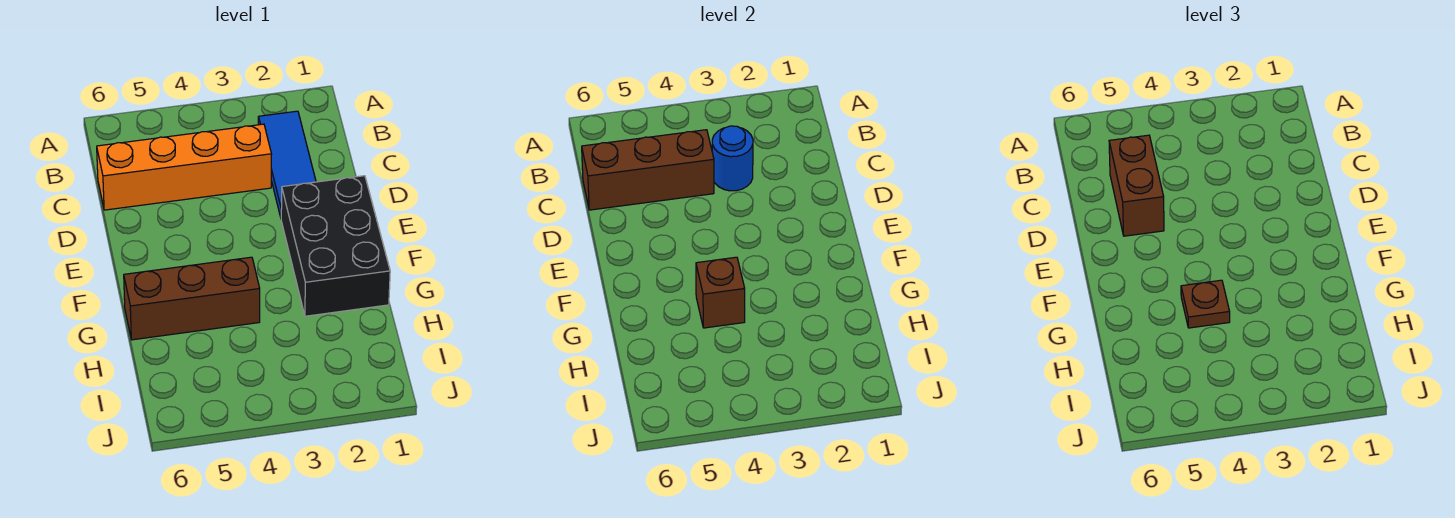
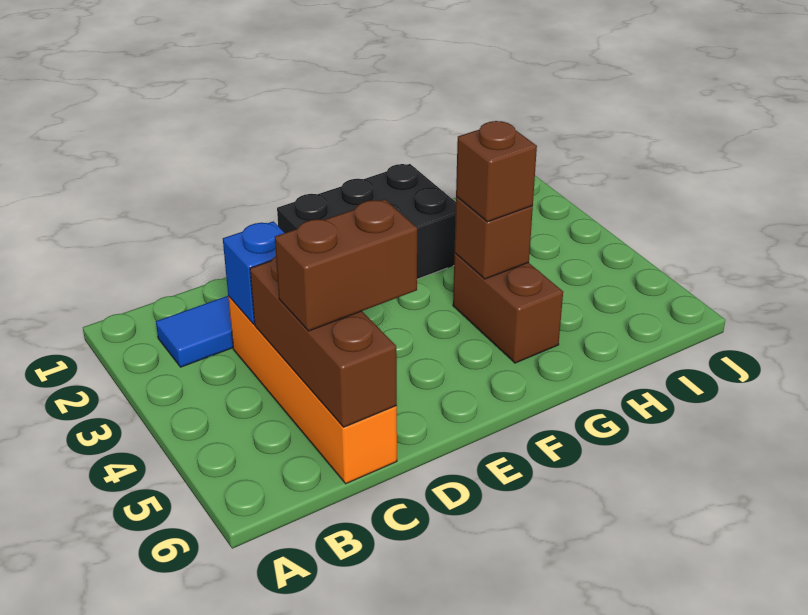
blue round brick C3 level 2 -> blue brick C3 level 2
brown brick G4:G6 level 1 -> brown brick G4:G5 level 1
brown plate G4 level 3 -> brown brick G4 level 3

